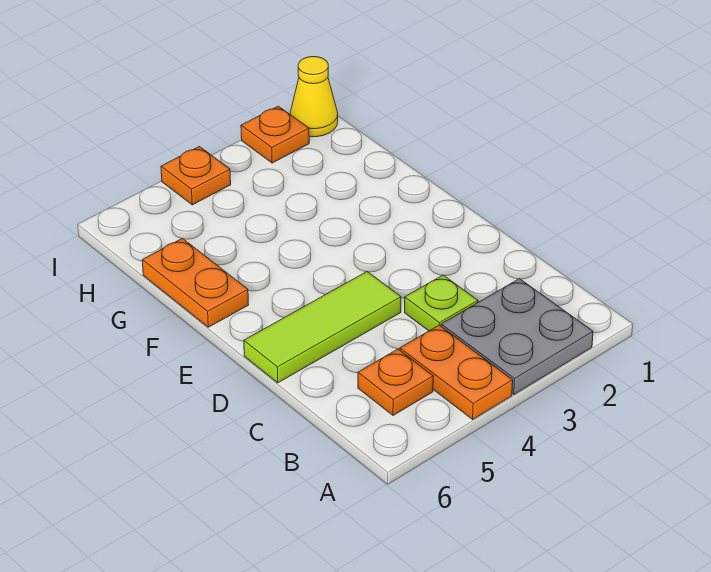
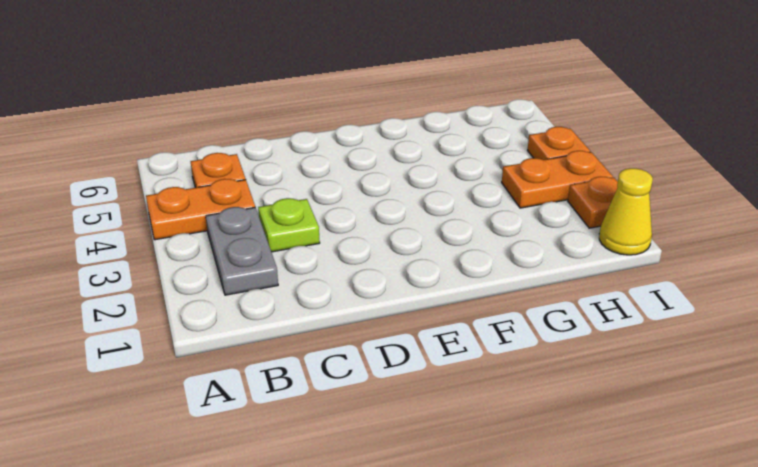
grey plate A2:B3 level 1 -> grey plate B2:B3 level 1
lime tile D4:D6 level 1 -> none
orange plate F6:G6 level 1 -> orange plate H3:I3 level 1

